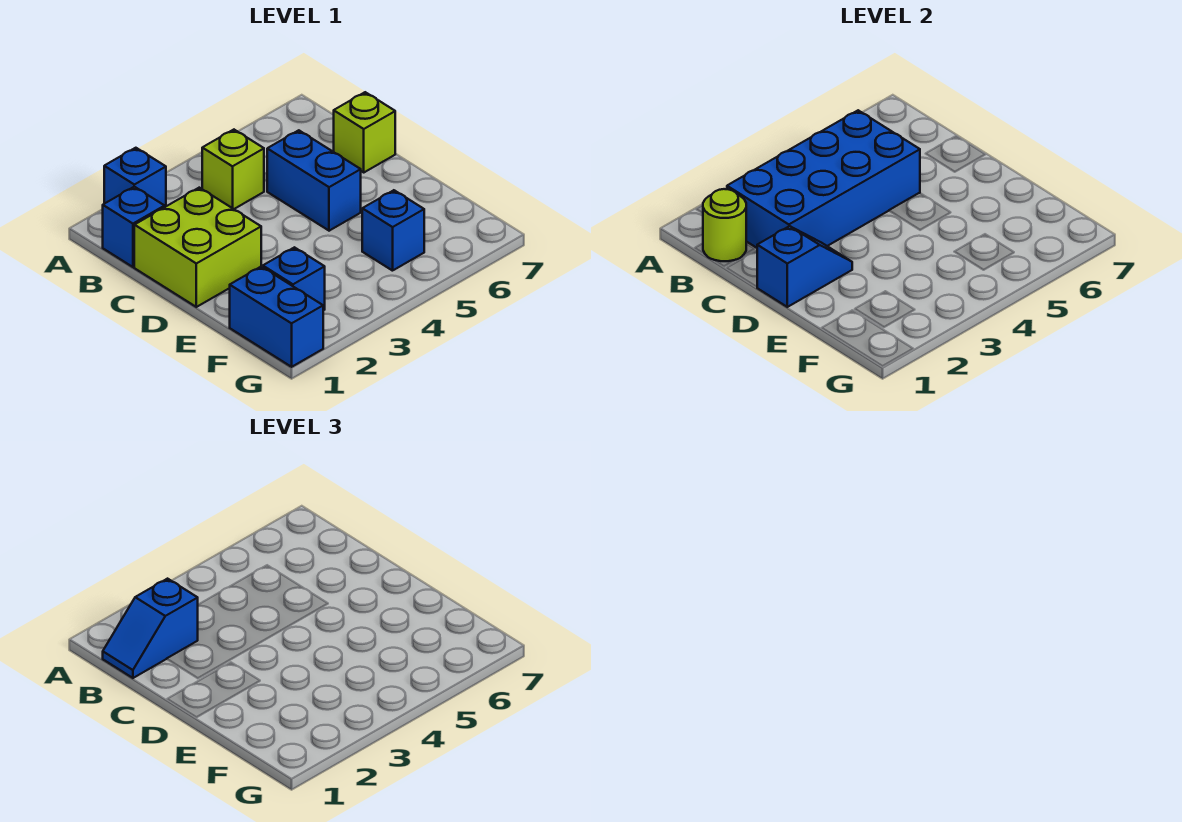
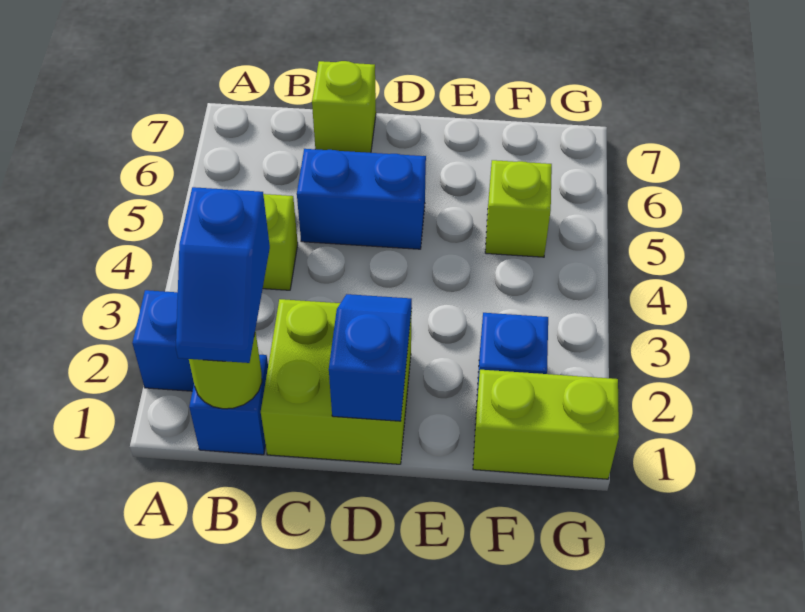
blue brick B2:C5 level 2 -> none
blue brick F1:G1 level 1 -> lime brick F1:G1 level 1
blue brick F5 level 1 -> lime brick F5 level 1

